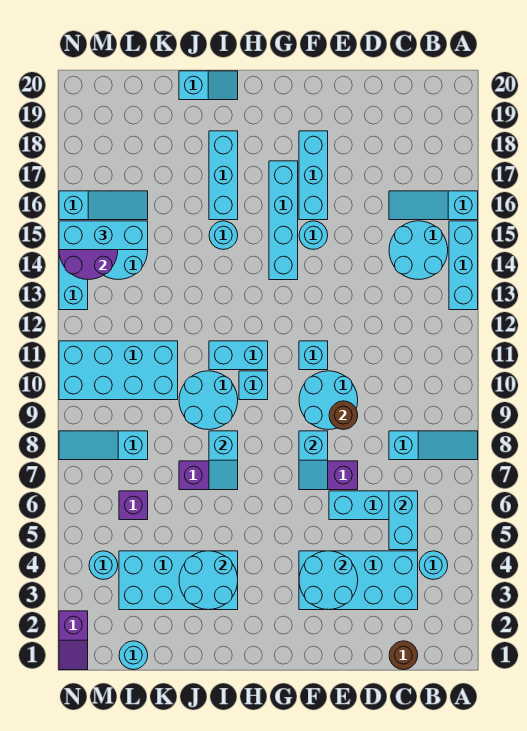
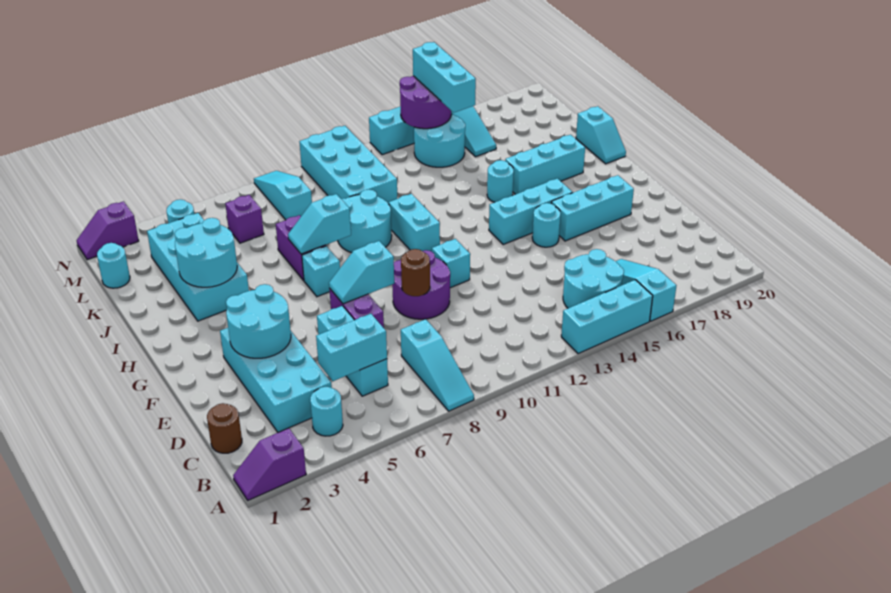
none -> purple slope A1:A2 level 1 top 2
cyan round brick E9:F10 level 1 -> purple round brick E9:F10 level 1
cyan brick G14:G17 level 1 -> cyan brick G14:G16 level 1
cyan brick H10 level 1 -> cyan brick H7 level 1

